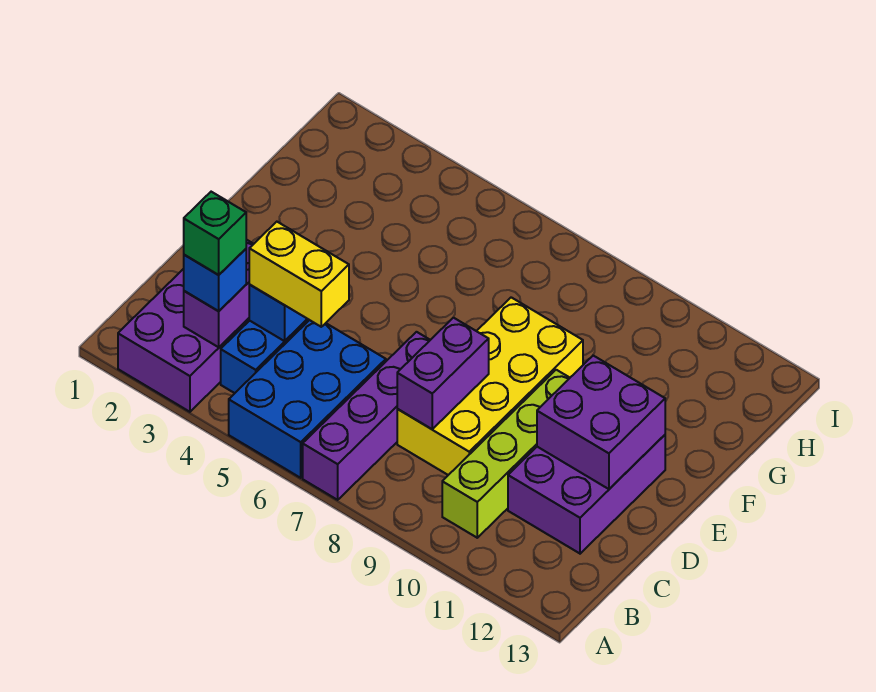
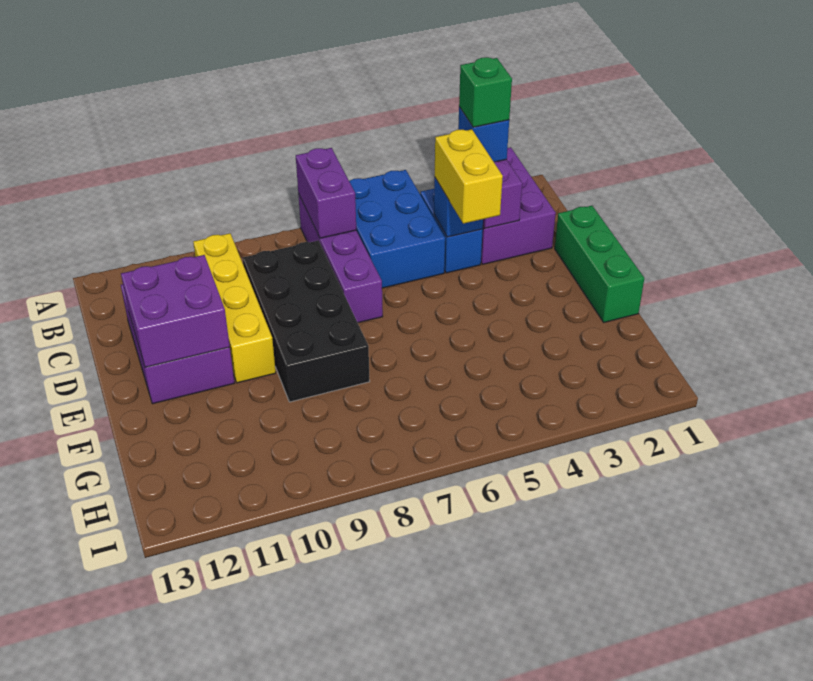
lime brick B10:E10 level 1 -> yellow brick B10:E10 level 1
yellow brick C4:C5 level 3 -> yellow brick C4:D4 level 3
yellow brick C8:F9 level 1 -> black brick C8:F9 level 1
purple brick C8:D8 level 2 -> purple brick A7:B7 level 2
none -> green brick D1:F1 level 1

